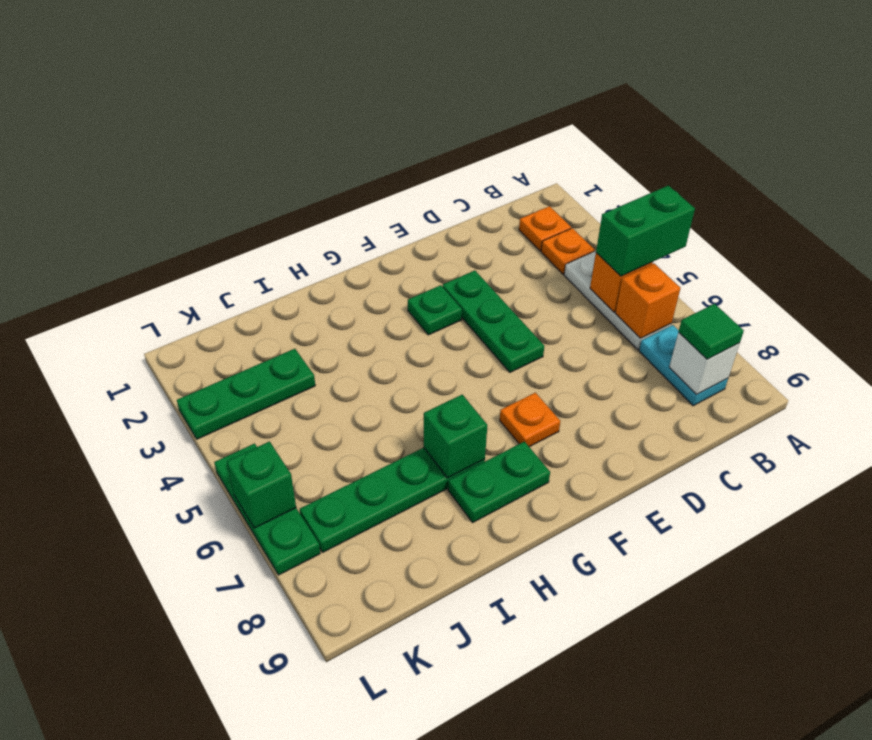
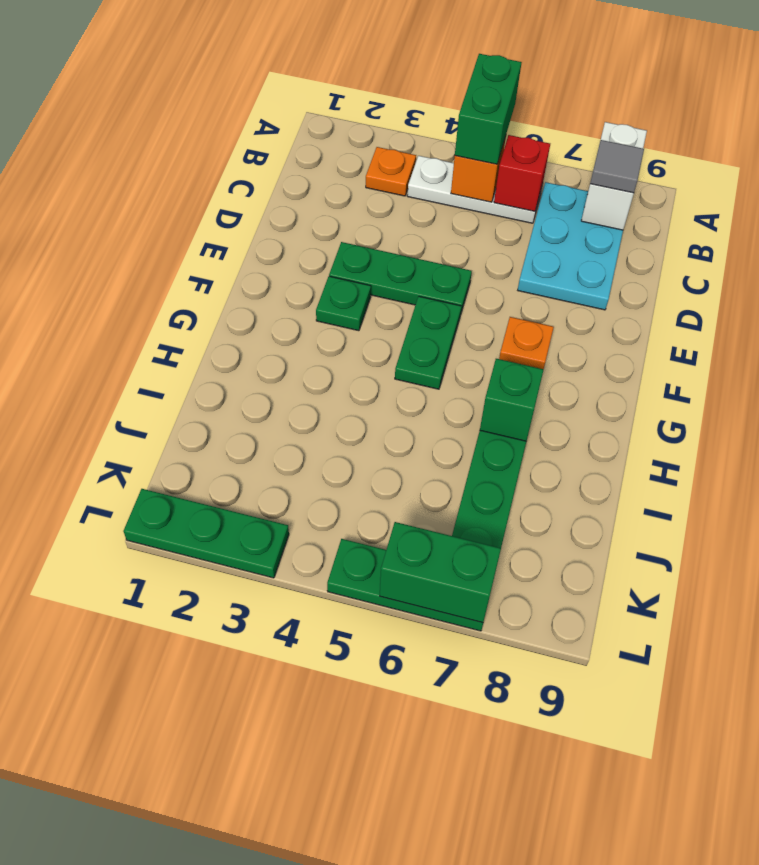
orange plate B2 level 1 -> none
orange brick B6 level 2 -> red brick B6 level 2
cyan plate B7:B8 level 1 -> cyan plate B7:D8 level 1
white brick B8 level 2 -> white brick A8:B8 level 2
green tile B8 level 3 -> grey tile B8 level 3
green plate G8:H8 level 1 -> green plate F5:G5 level 1
green plate J3:L3 level 1 -> green plate L1:L3 level 1
green brick L6 level 2 -> green brick L6:L7 level 2

